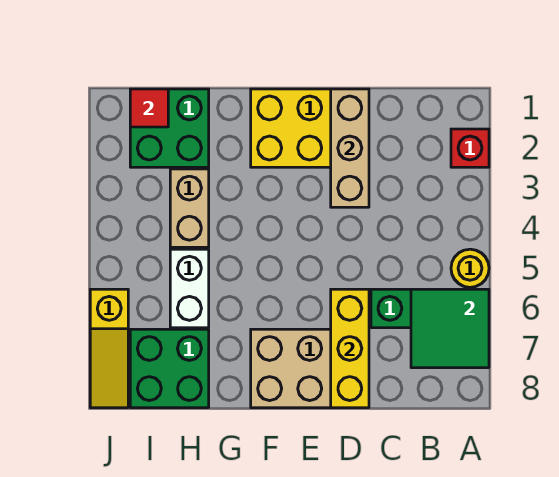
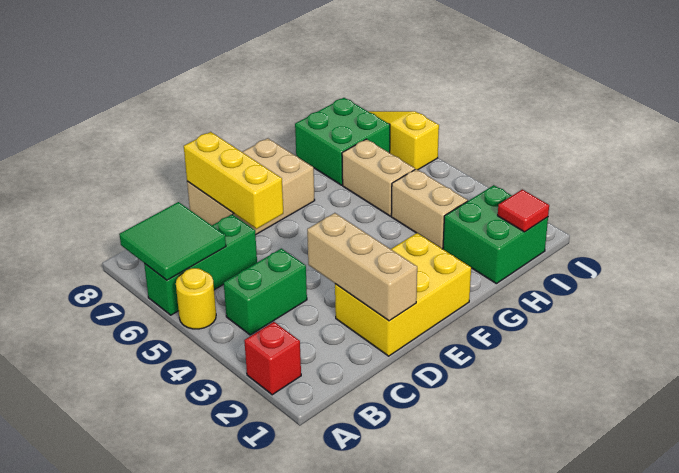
none -> green brick B4:C4 level 1
white brick H5:H6 level 1 -> tan brick H5:H6 level 1

